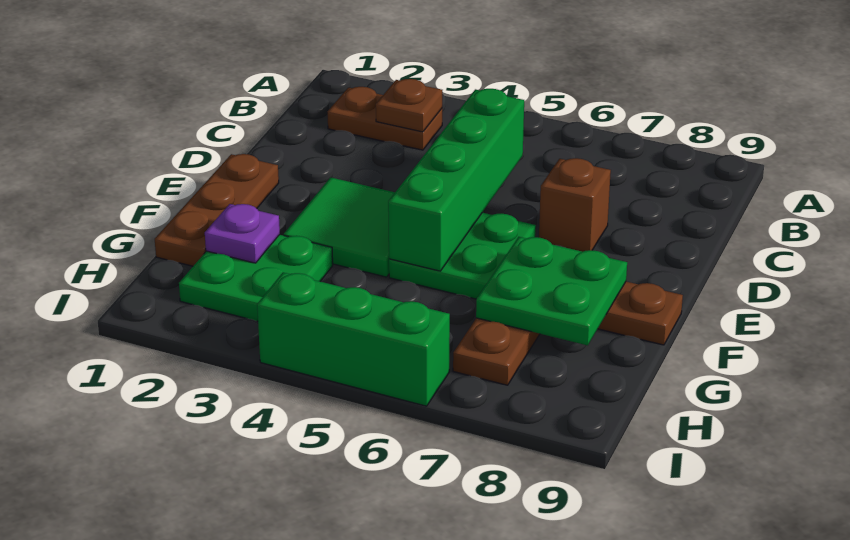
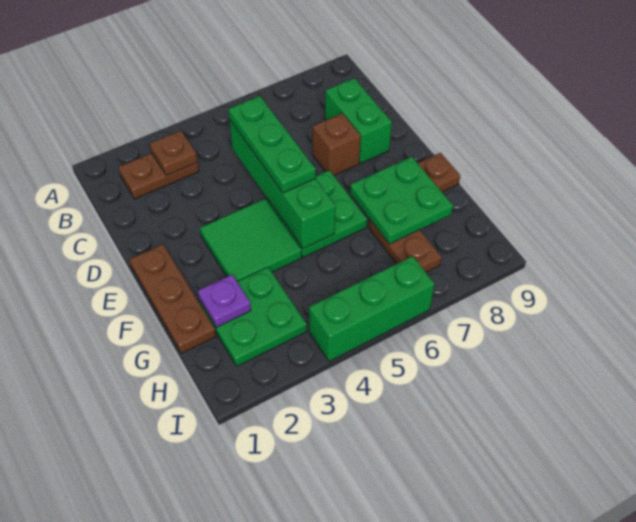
none -> green plate C5:E5 level 3
none -> green brick C8:D8 level 1

